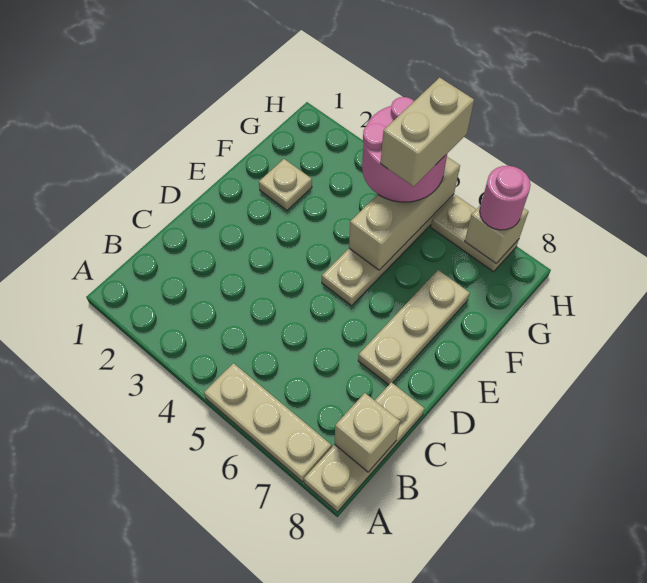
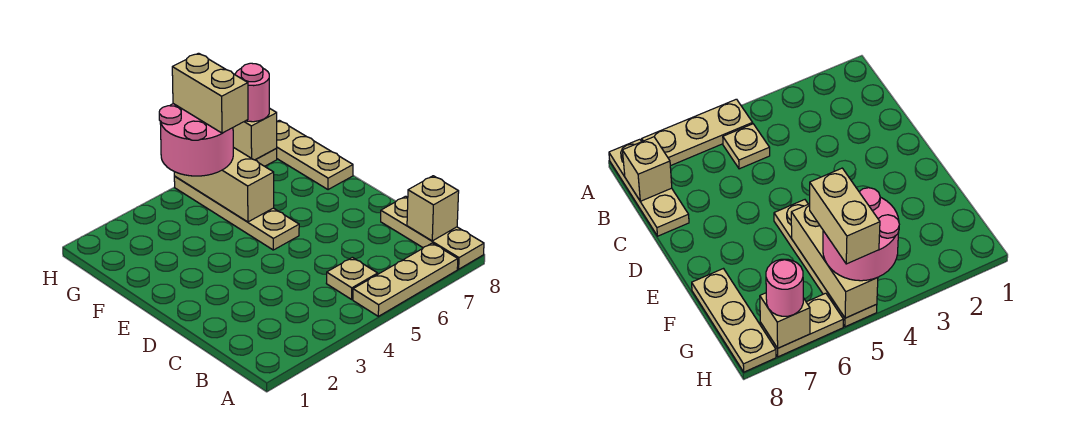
tan plate D7:F7 level 1 -> tan plate F8:H8 level 1
tan plate F2 level 1 -> tan plate B5 level 1

